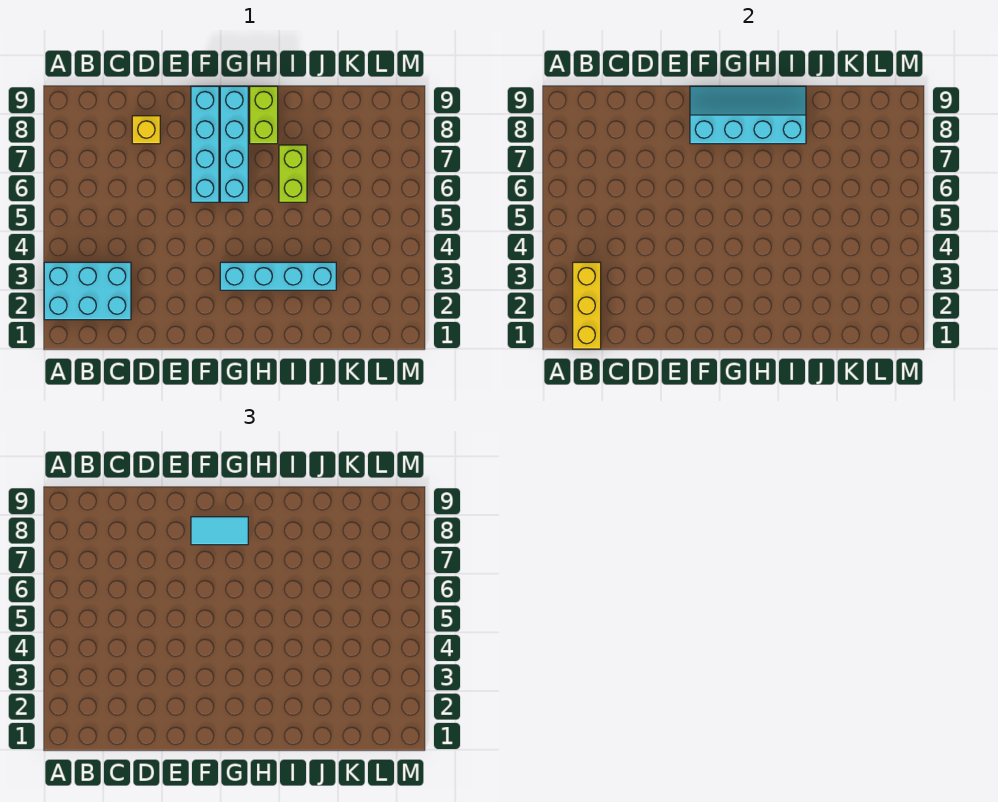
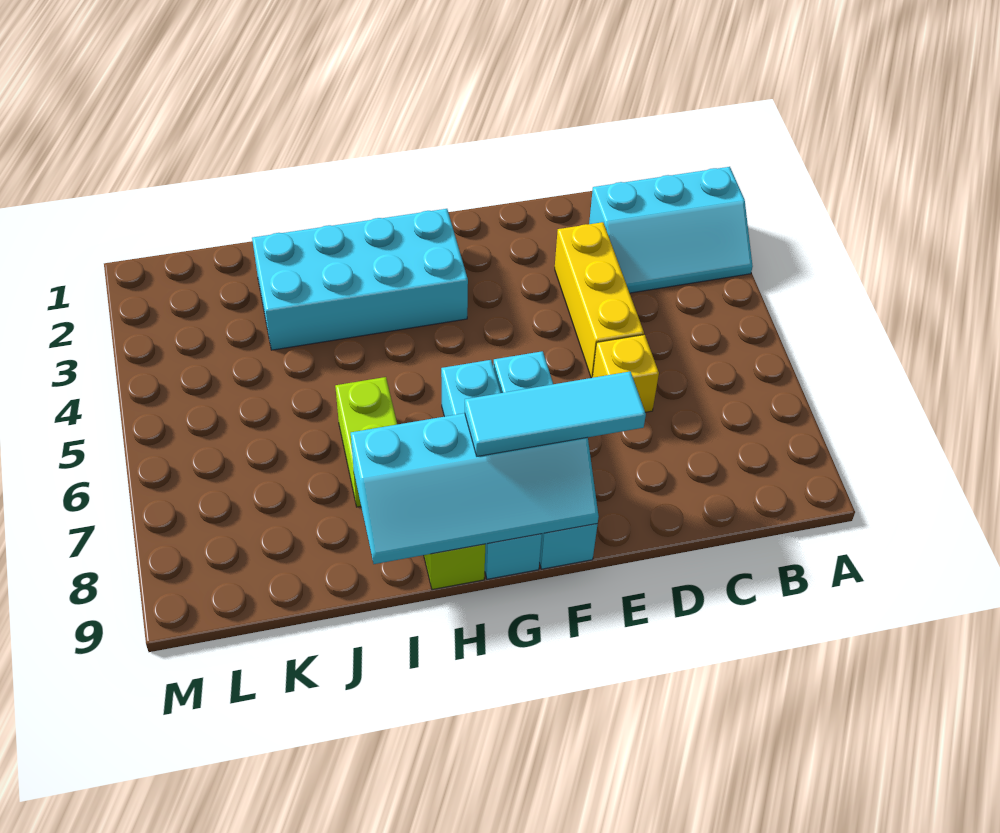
cyan brick A2:C3 level 1 -> cyan slope A2:C3 level 1 top 2
yellow brick B1:B3 level 2 -> yellow brick D3:D5 level 1
yellow brick D8 level 1 -> yellow brick D6 level 1
cyan tile F8:G8 level 3 -> cyan tile E8:G8 level 3
cyan brick G3:J3 level 1 -> cyan brick G2:J3 level 1

